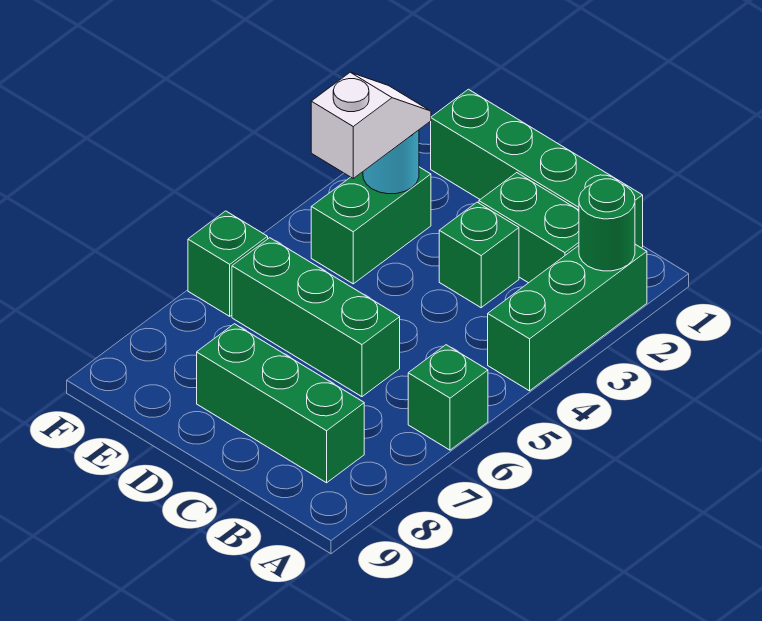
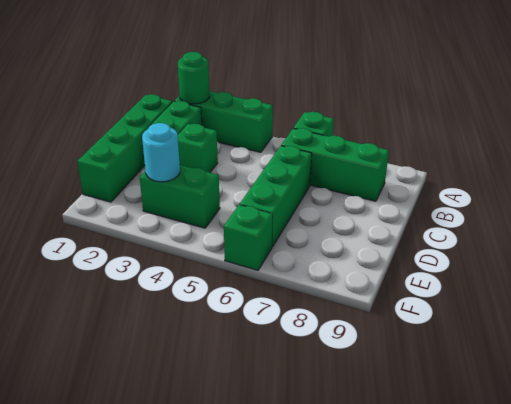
green brick B8:D8 level 1 -> green brick B6:B8 level 1
white slope E3:E4 level 3 top 4 -> none

